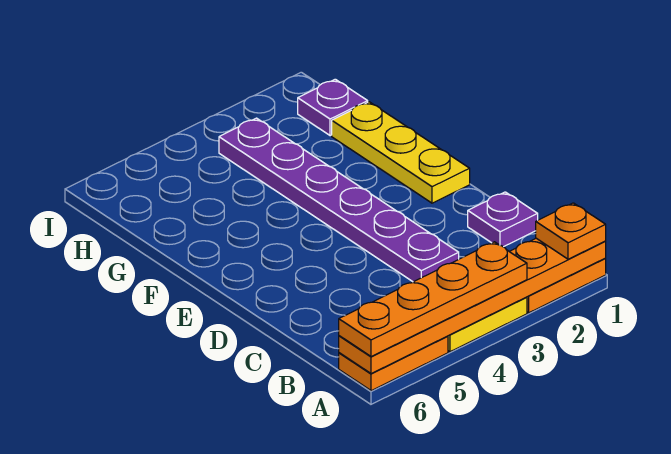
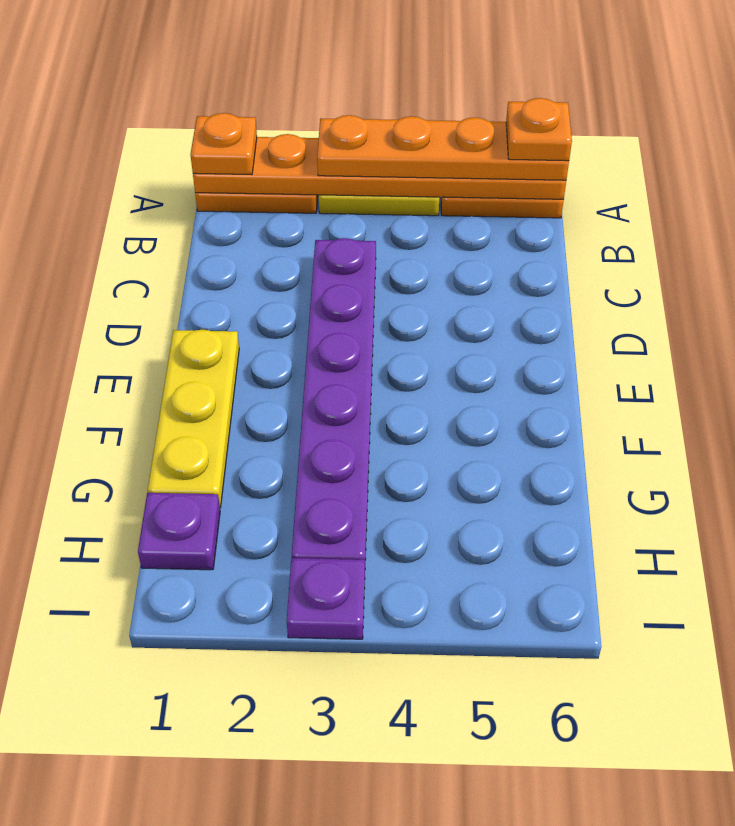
none -> orange plate A6 level 4
purple plate C1 level 1 -> purple plate I3 level 1

